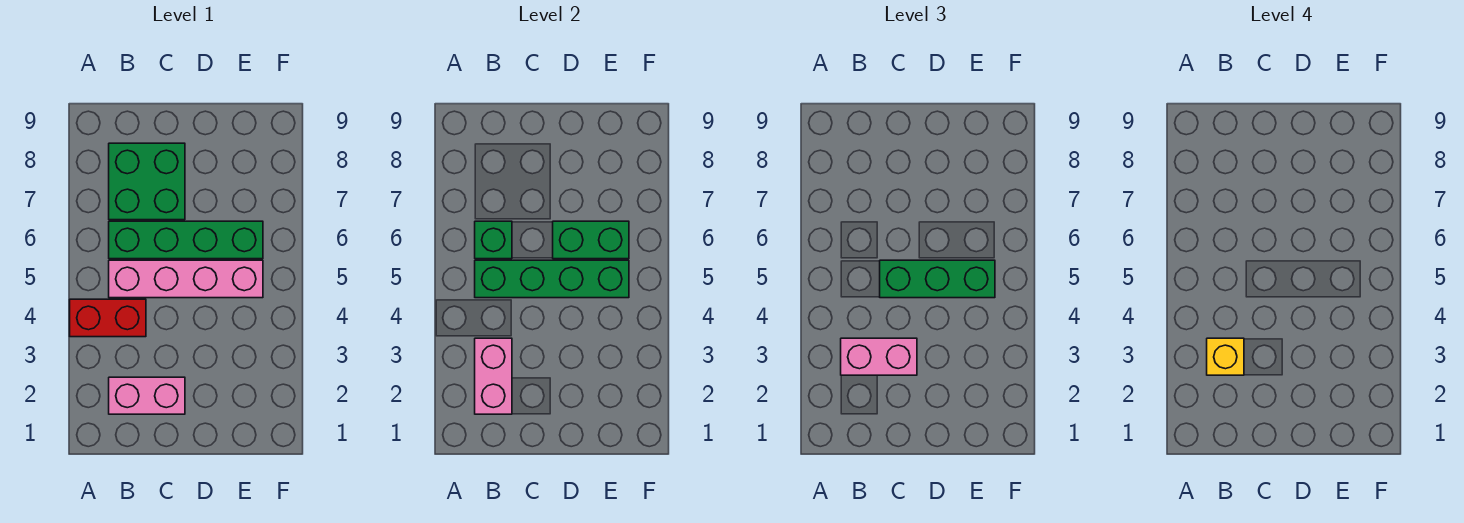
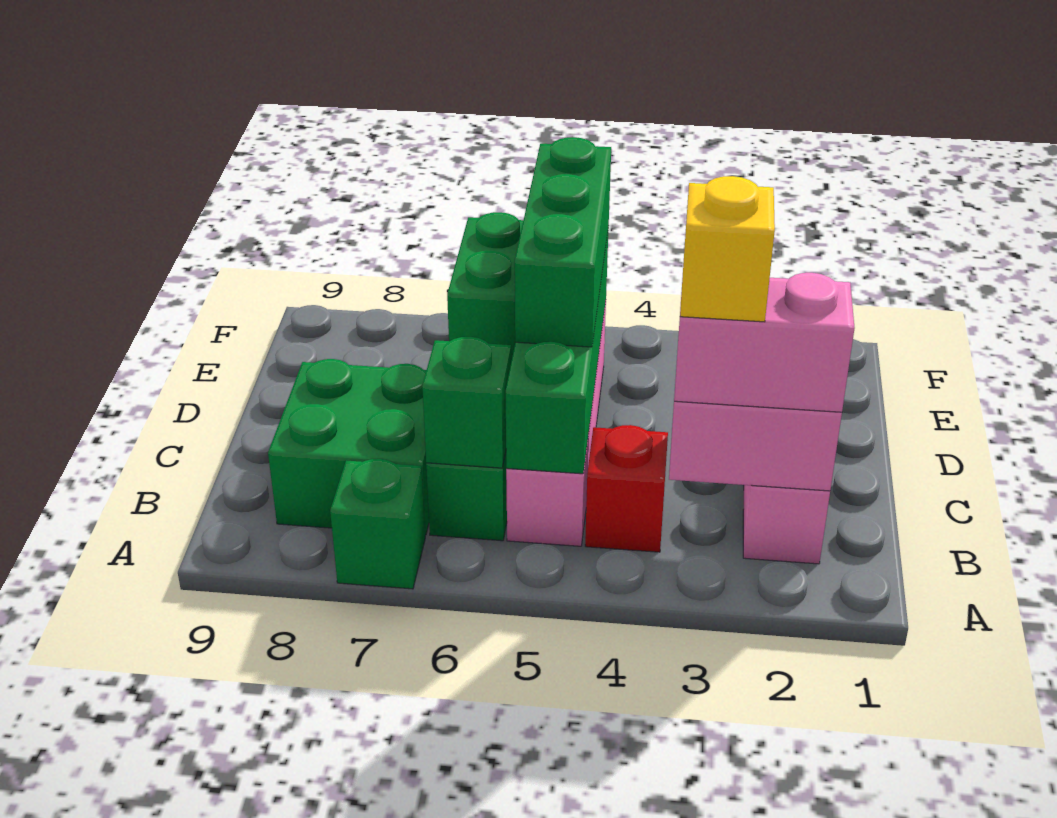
red brick A4:B4 level 1 -> red brick B4 level 1
none -> green brick A7 level 1
pink brick B3:C3 level 3 -> pink brick B2:B3 level 3

